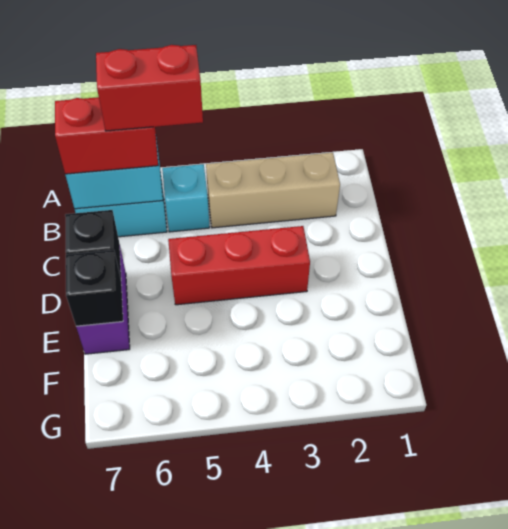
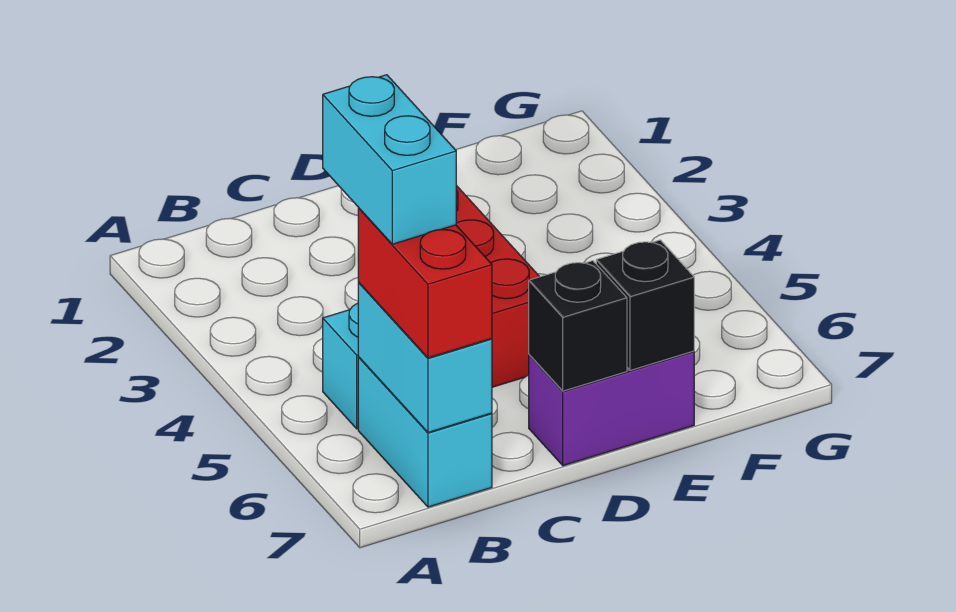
tan brick B2:B4 level 1 -> none
red brick B5:B6 level 4 -> cyan brick B5:B6 level 4

